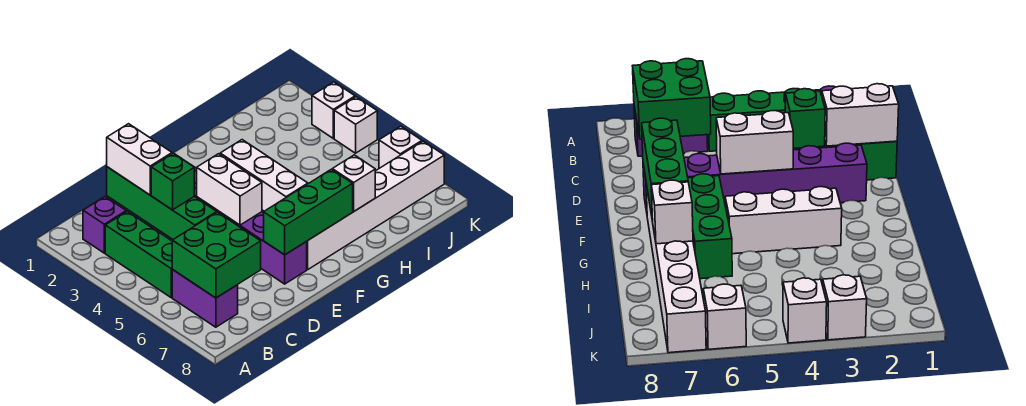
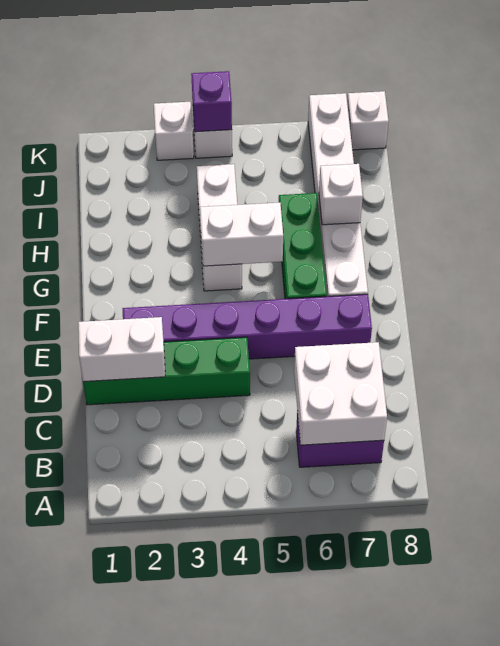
purple brick B2 level 1 -> purple brick K4 level 2
green brick B3:B5 level 1 -> none
green brick B6:C7 level 2 -> white brick B6:C7 level 2
green brick D3 level 2 -> none
white brick E4:E5 level 2 -> white brick G4:G5 level 2
green brick E7:G7 level 2 -> none
white brick G3:G5 level 1 -> white brick G4:I4 level 1
white brick K6 level 1 -> white brick K8 level 1

